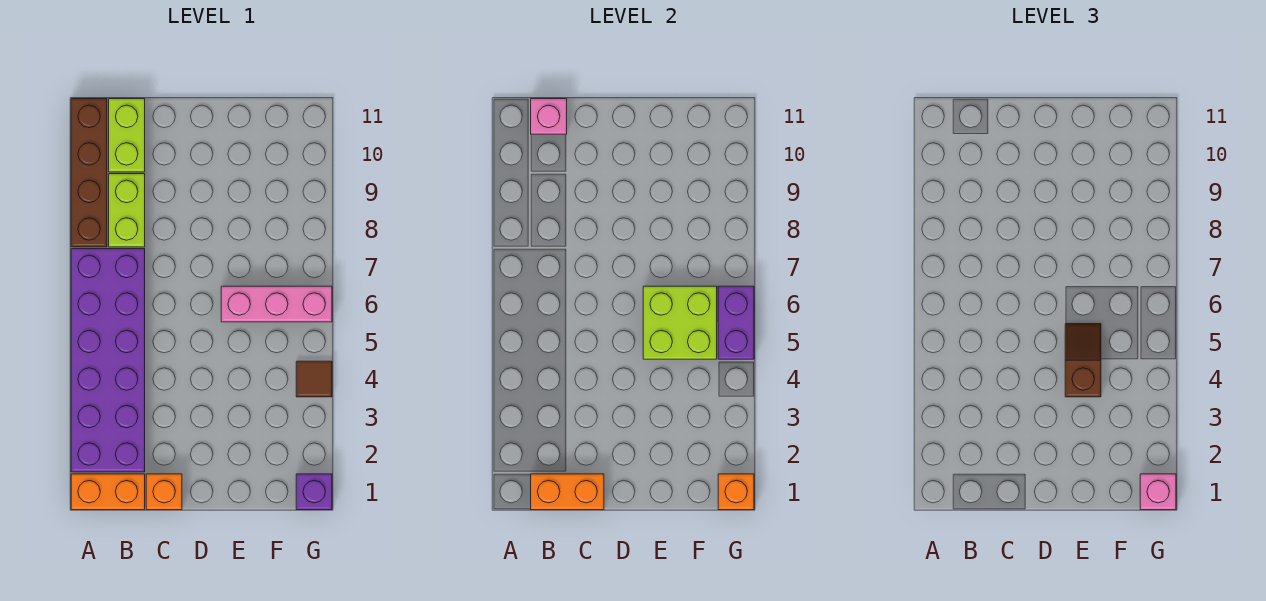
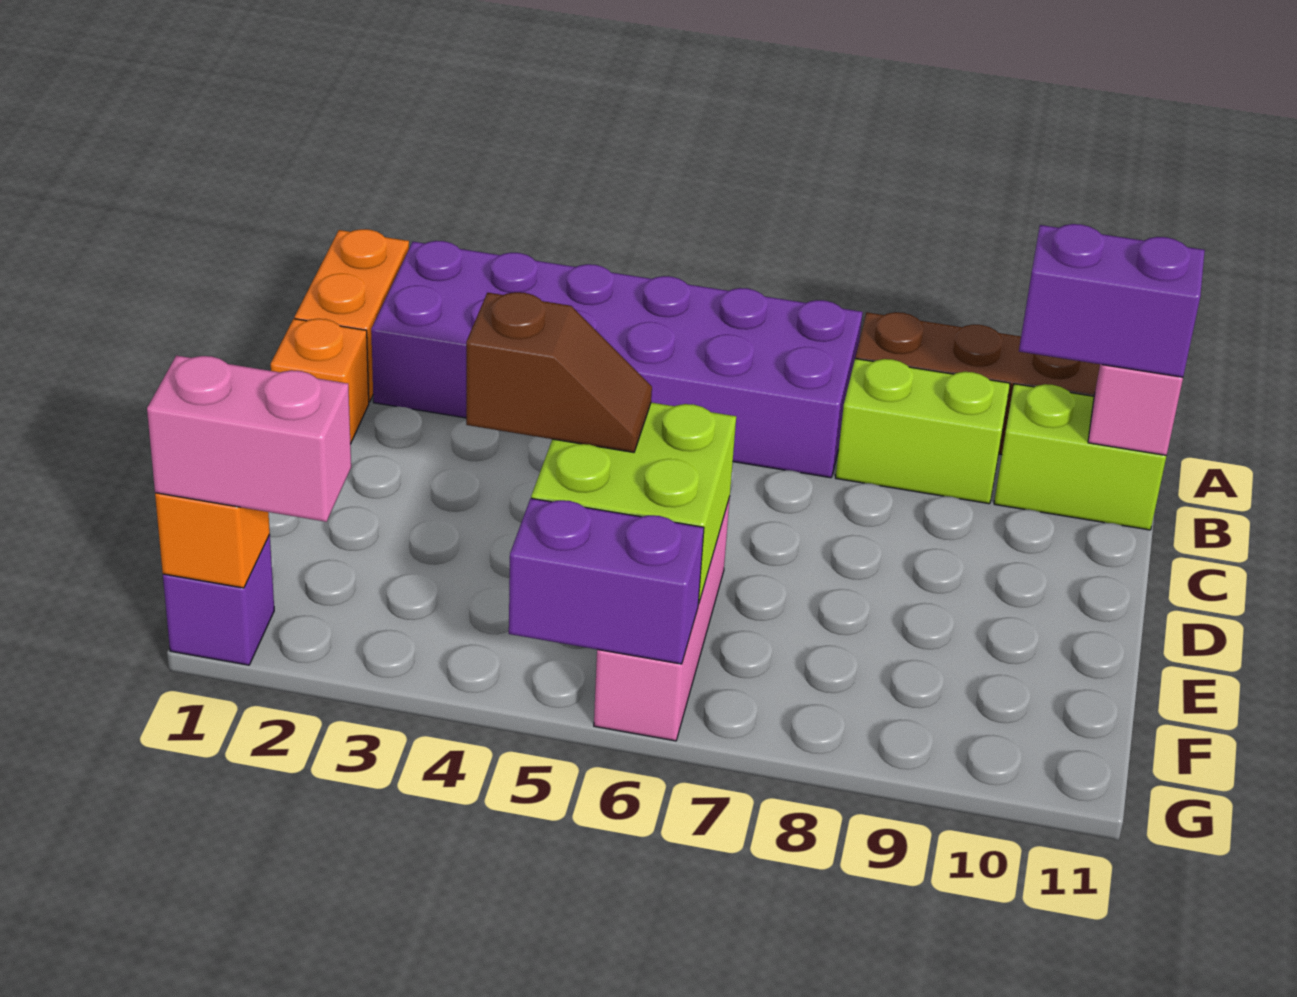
orange brick B1:C1 level 2 -> none
none -> purple brick B10:B11 level 3
pink brick G1 level 3 -> pink brick G1:G2 level 3
brown tile G4 level 1 -> none

